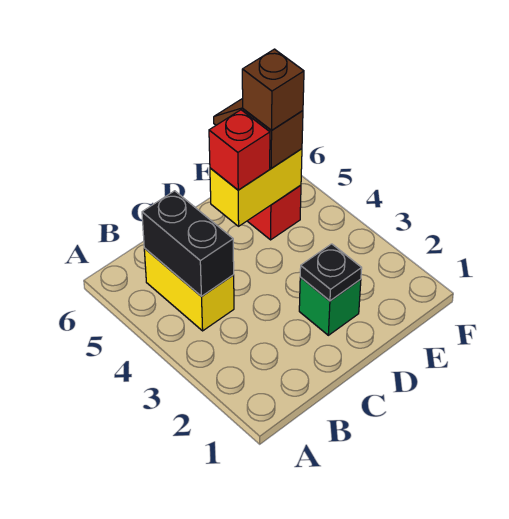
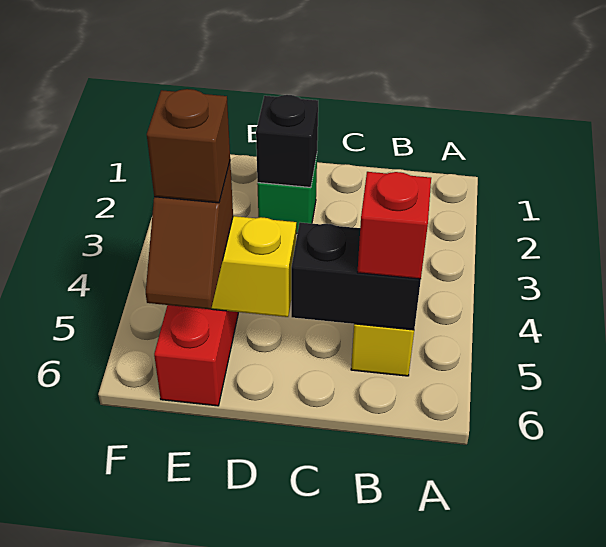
black brick B4:B5 level 2 -> black brick B5:C5 level 2
black plate D2 level 2 -> black brick D2 level 2
red brick D5 level 3 -> red brick B5 level 3

